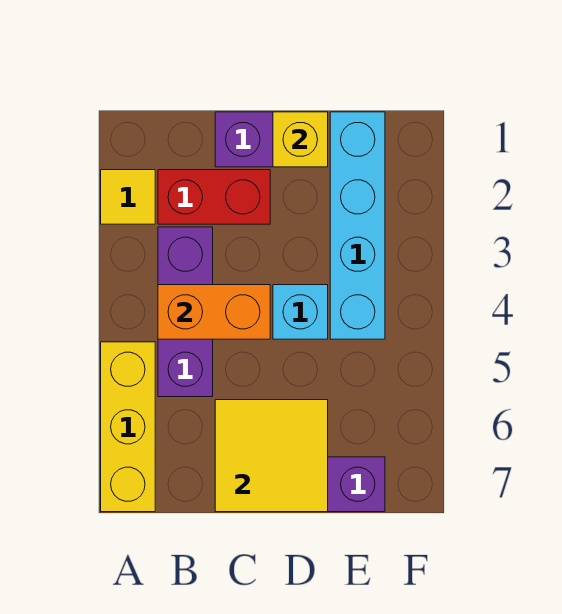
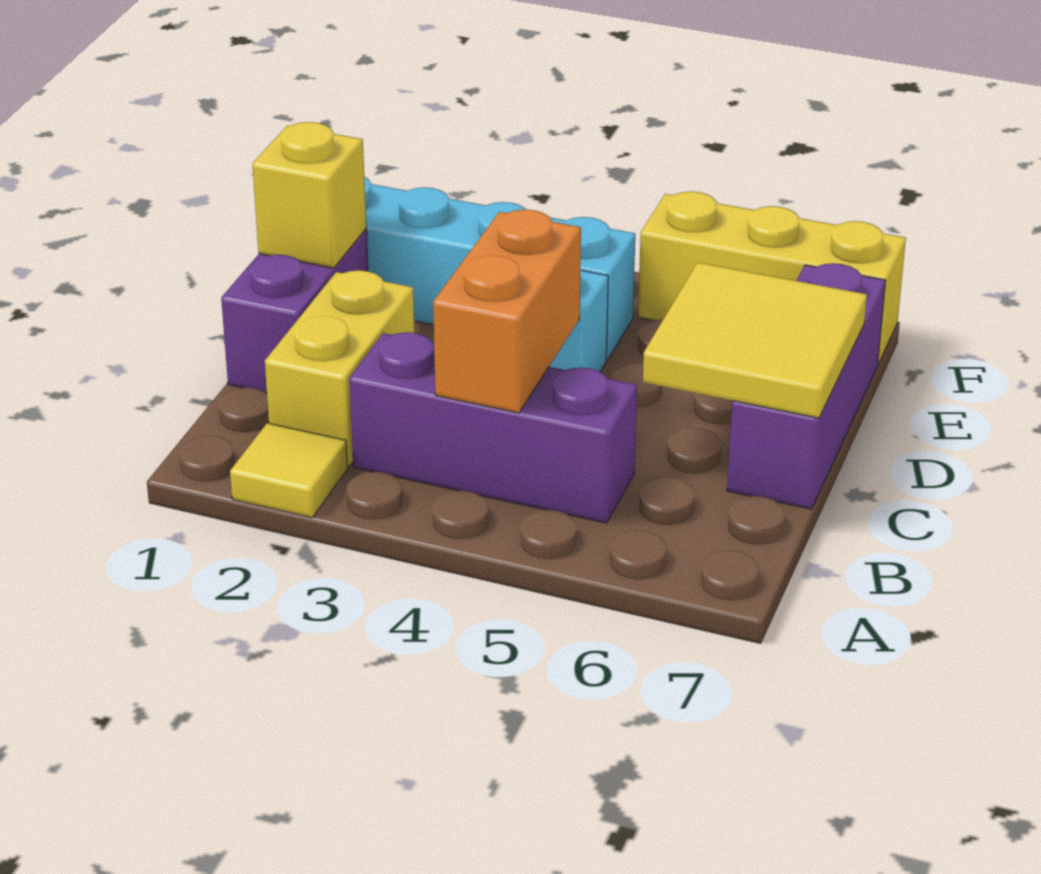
yellow brick A5:A7 level 1 -> yellow brick F5:F7 level 1
red brick B2:C2 level 1 -> yellow brick B2:C2 level 1

